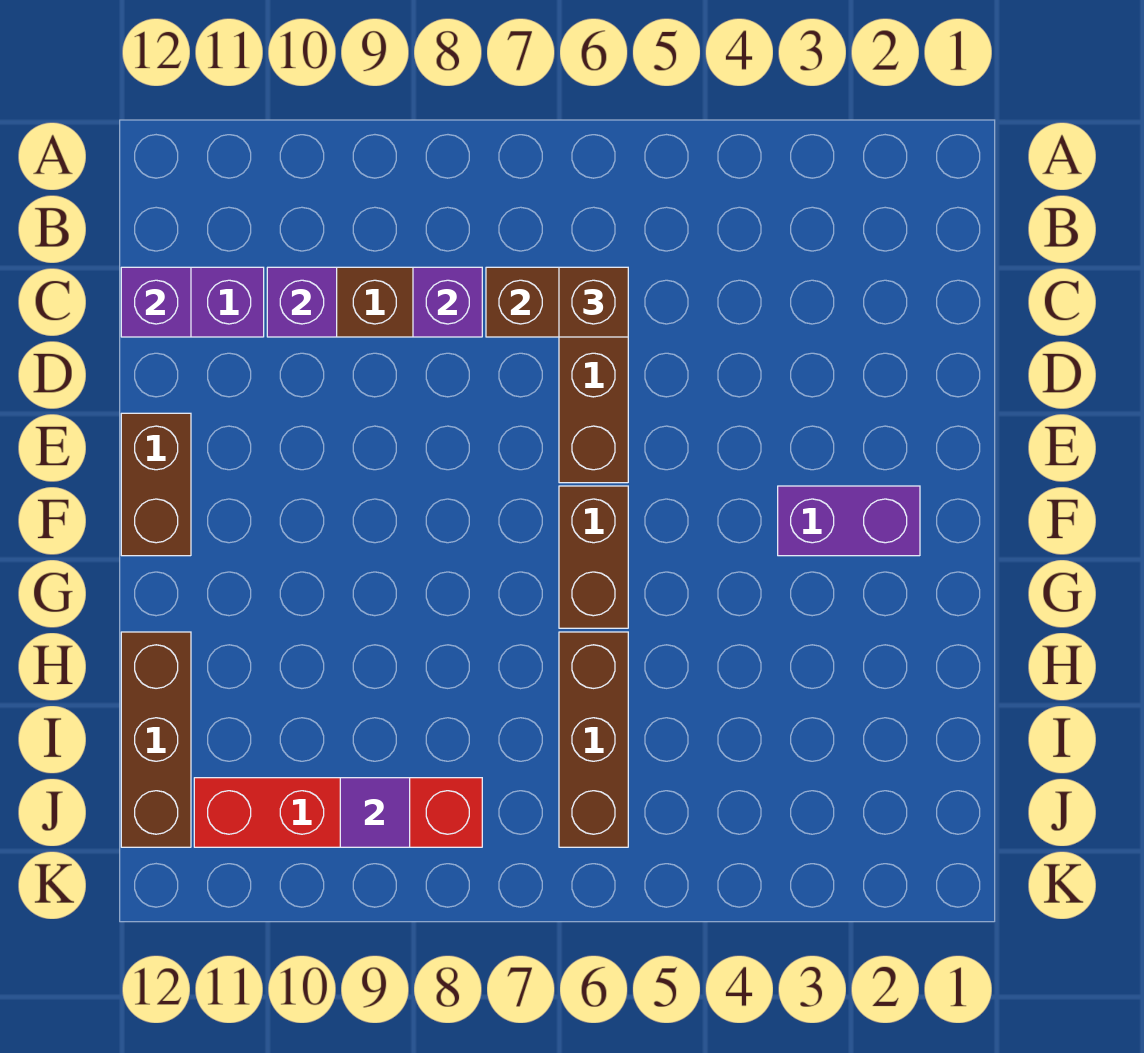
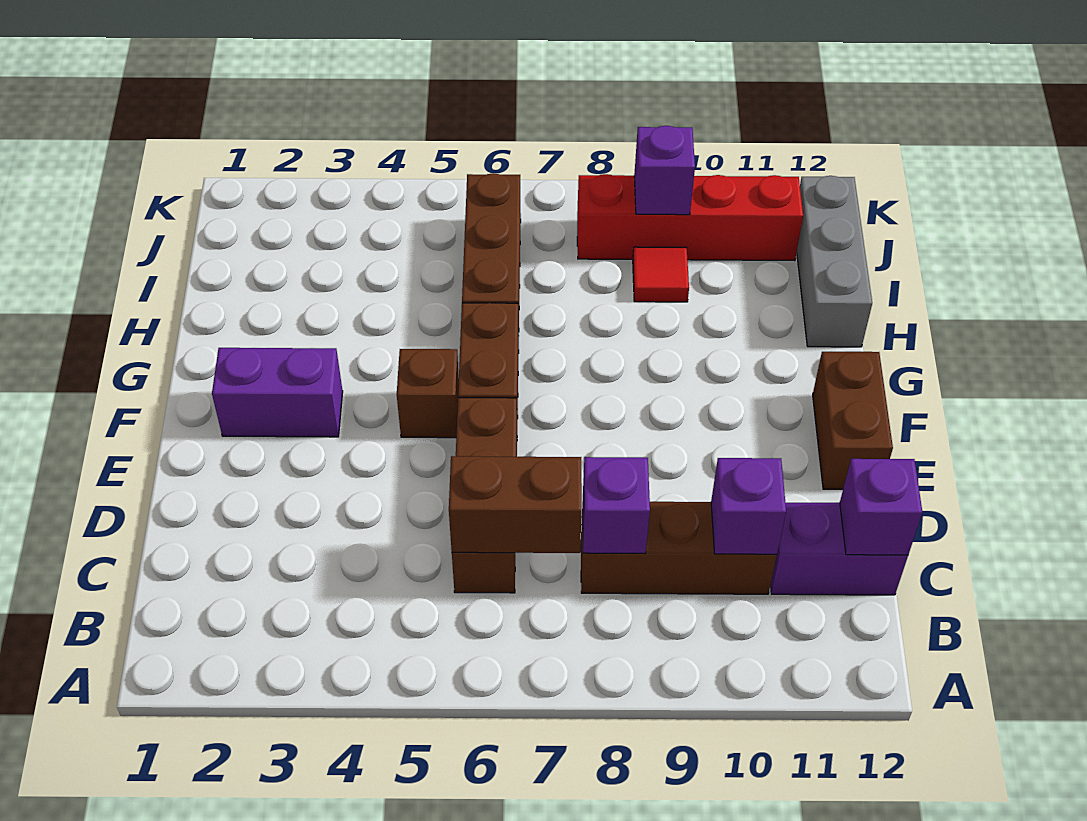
brown brick C6 level 3 -> brown brick F5 level 1
brown brick H12:J12 level 1 -> grey brick H12:J12 level 1
none -> red tile I9 level 1
purple tile J9 level 2 -> purple brick J9 level 2

